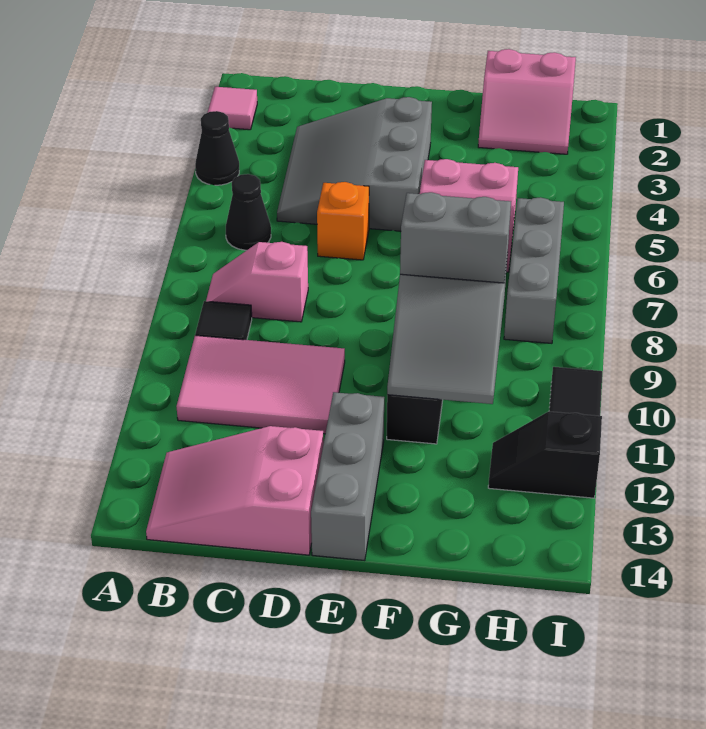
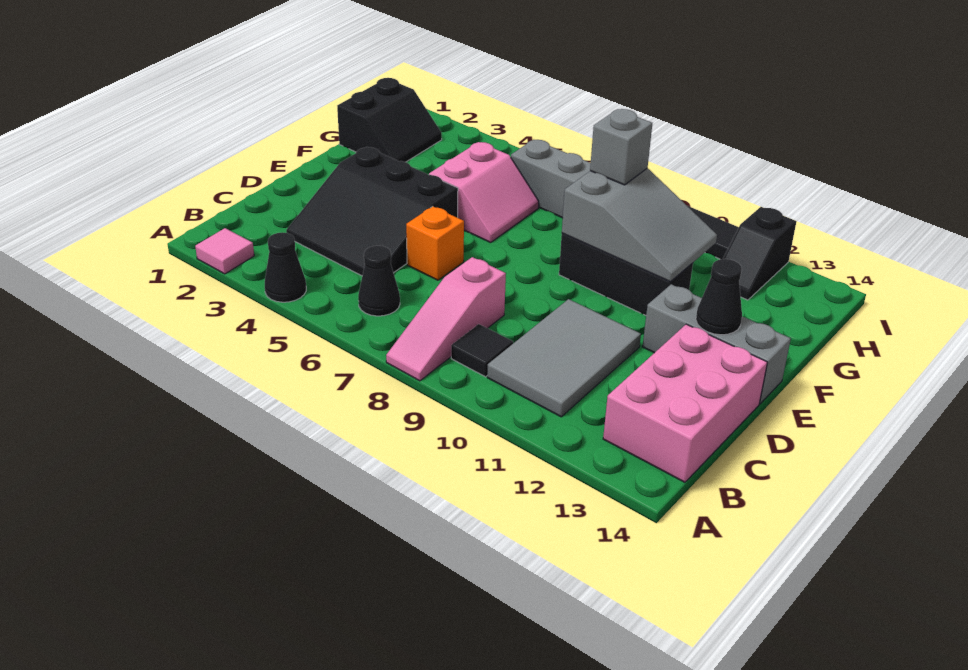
pink slope B8:C8 level 1 top C -> pink slope A8:C8 level 1 top C
pink tile B10:D11 level 1 -> grey tile B10:D11 level 1
pink slope B13:D14 level 1 top D -> pink brick B13:D14 level 1
grey slope C3:E5 level 1 top E -> black slope C3:E5 level 1 top E
none -> black cone E13 level 2
grey brick F9:G9 level 3 -> grey brick G9 level 3
pink slope G1:H2 level 1 top 1 -> black slope G1:H2 level 1 top 1

